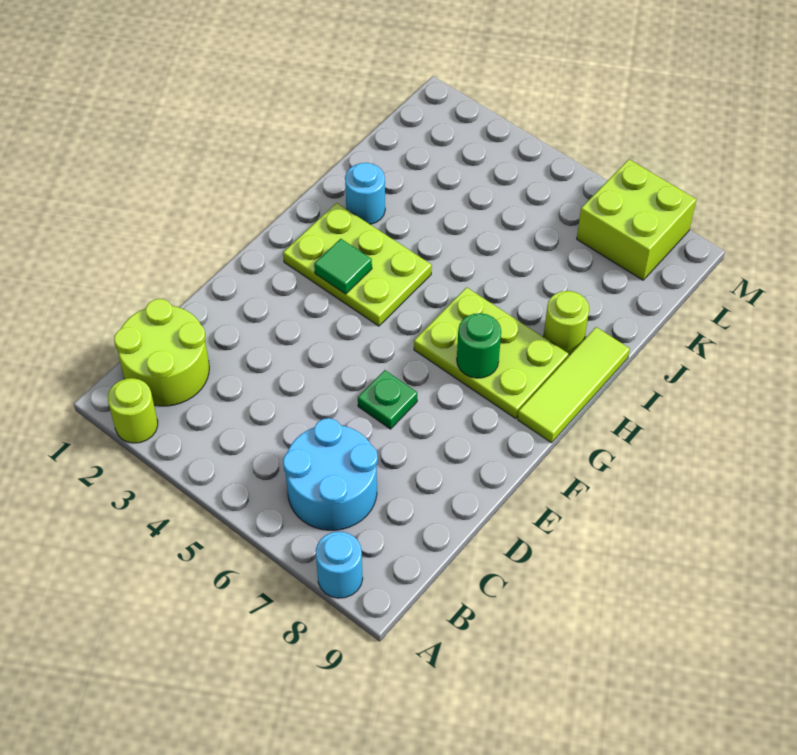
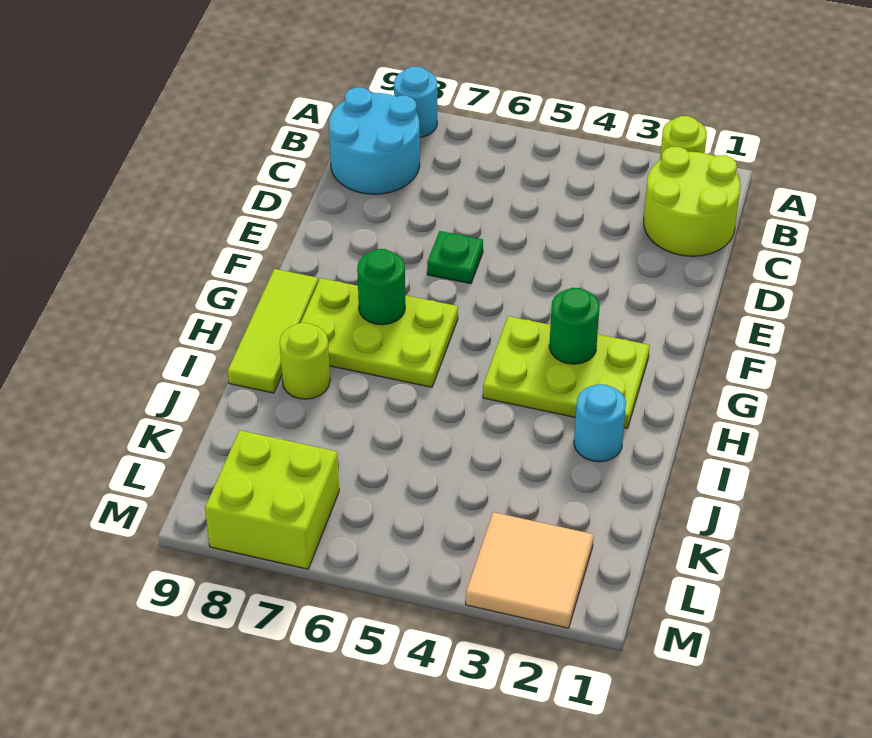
cyan round brick B6:C7 level 1 -> cyan round brick B8:C9 level 1
green tile G3 level 2 -> green round brick G3 level 2
none -> tan tile L2:M3 level 1

